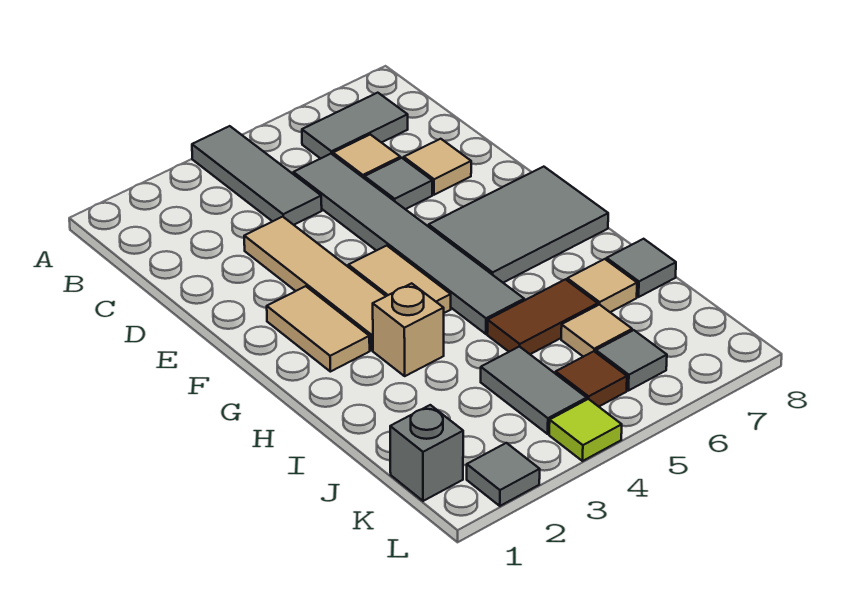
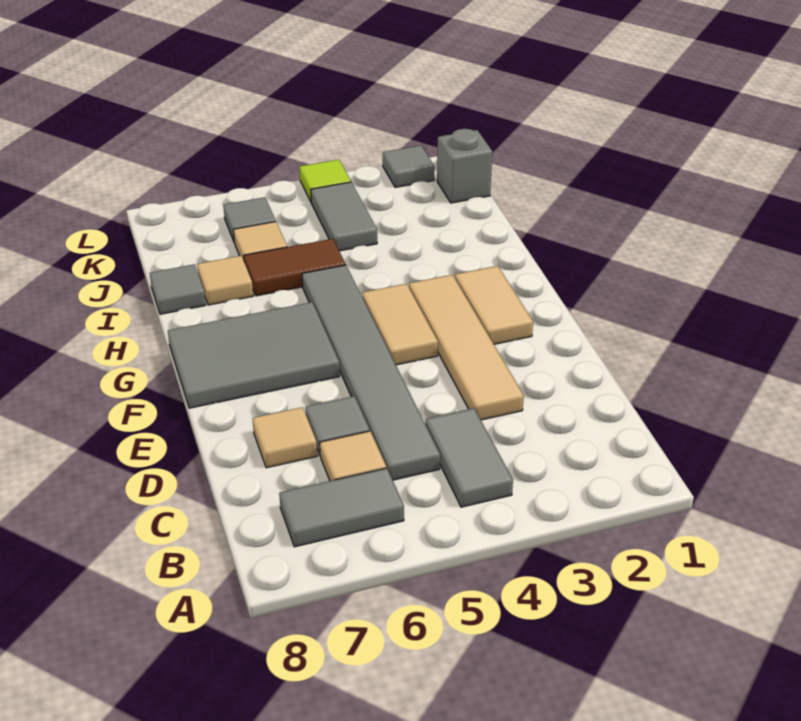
grey tile A4:C4 level 1 -> grey tile B4:C4 level 1
tan brick H3 level 1 -> none
brown tile K5 level 1 -> none

